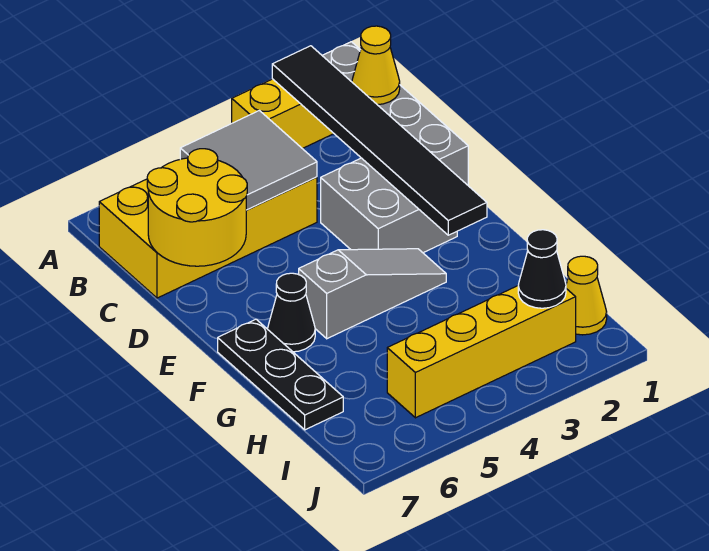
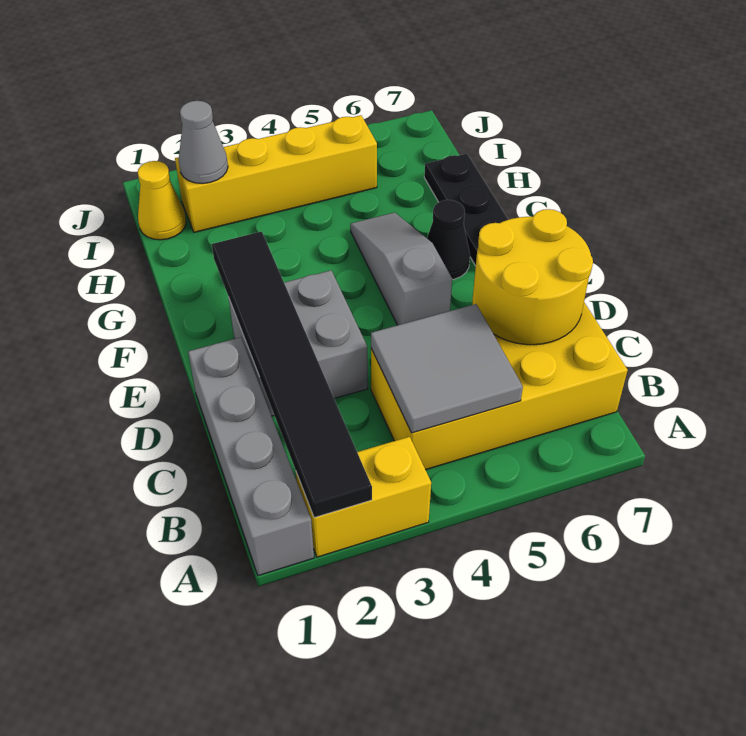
yellow cone B1 level 2 -> none
grey slope F3:F5 level 1 top 5 -> grey slope E5:G5 level 1 top E
black cone I2 level 2 -> grey cone I2 level 2

